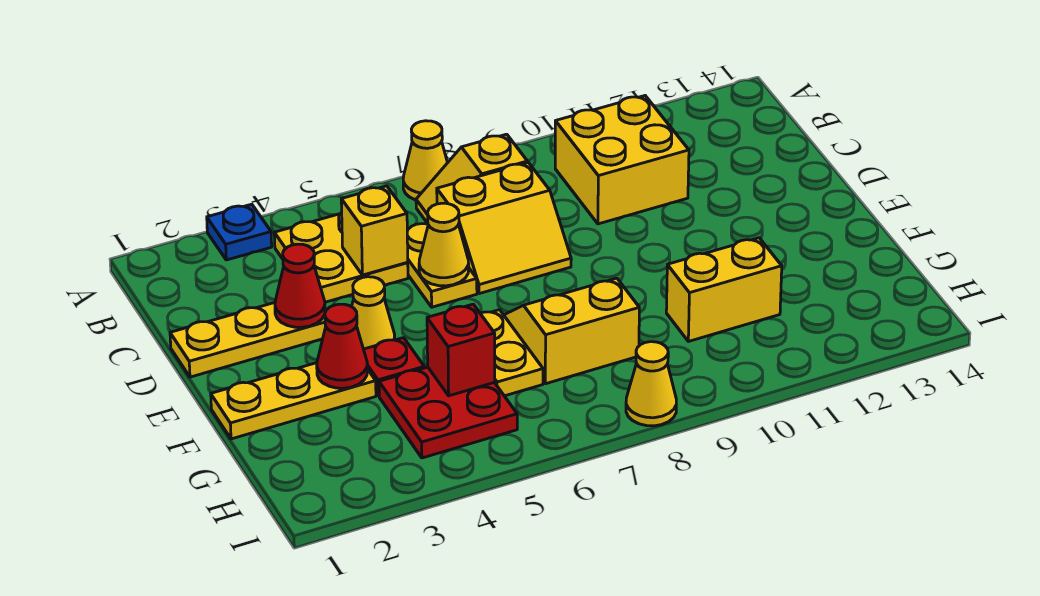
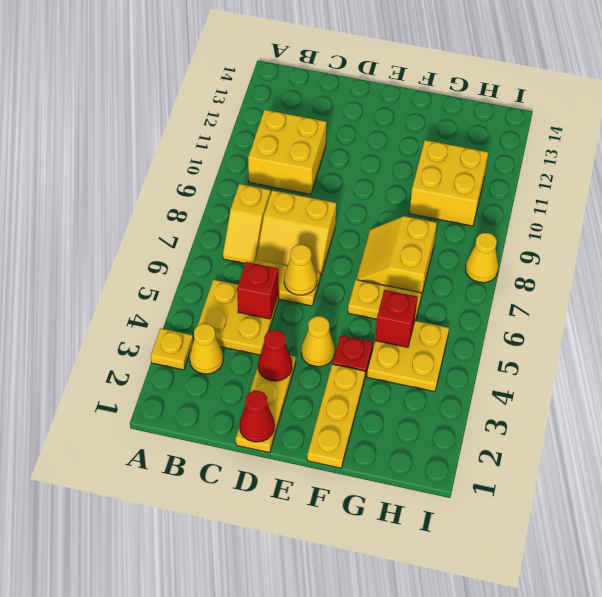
blue plate A3 level 1 -> yellow plate A3 level 1
yellow cone A7 level 1 -> yellow cone B3 level 1
yellow brick C5 level 2 -> red brick C5 level 2
yellow slope C7:D8 level 1 top C -> yellow slope C7:D8 level 1 top 8
red cone F3 level 2 -> red cone D1 level 2
red plate G4:H5 level 1 -> yellow plate G4:H5 level 1
yellow brick G10:G11 level 1 -> yellow brick G10:H11 level 1

